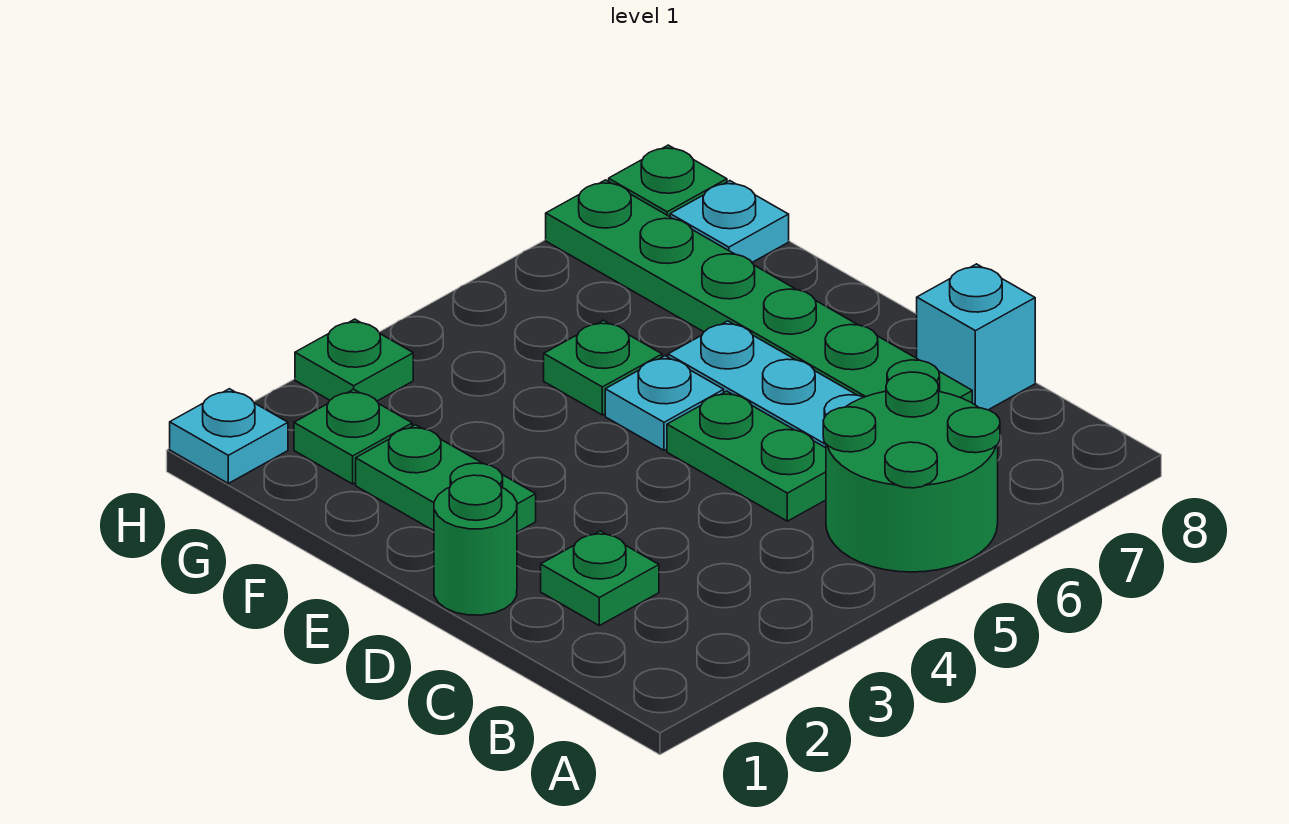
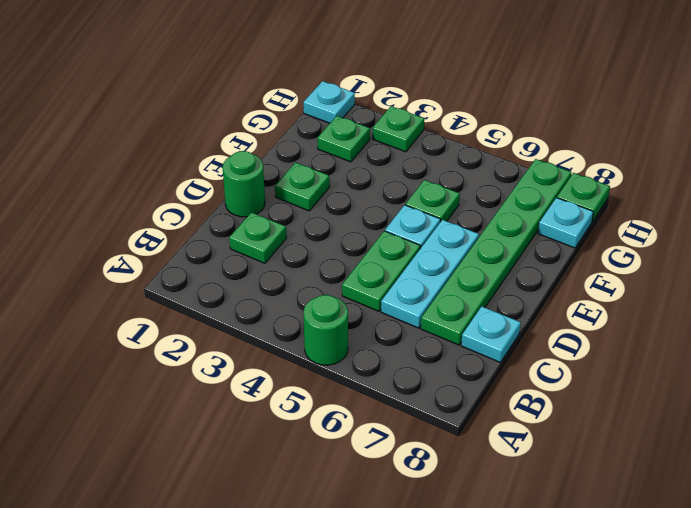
green round brick A5:B6 level 1 -> green round brick A5 level 1
cyan brick C8 level 1 -> cyan plate C8 level 1
green plate E2:F2 level 1 -> green plate E2 level 1

